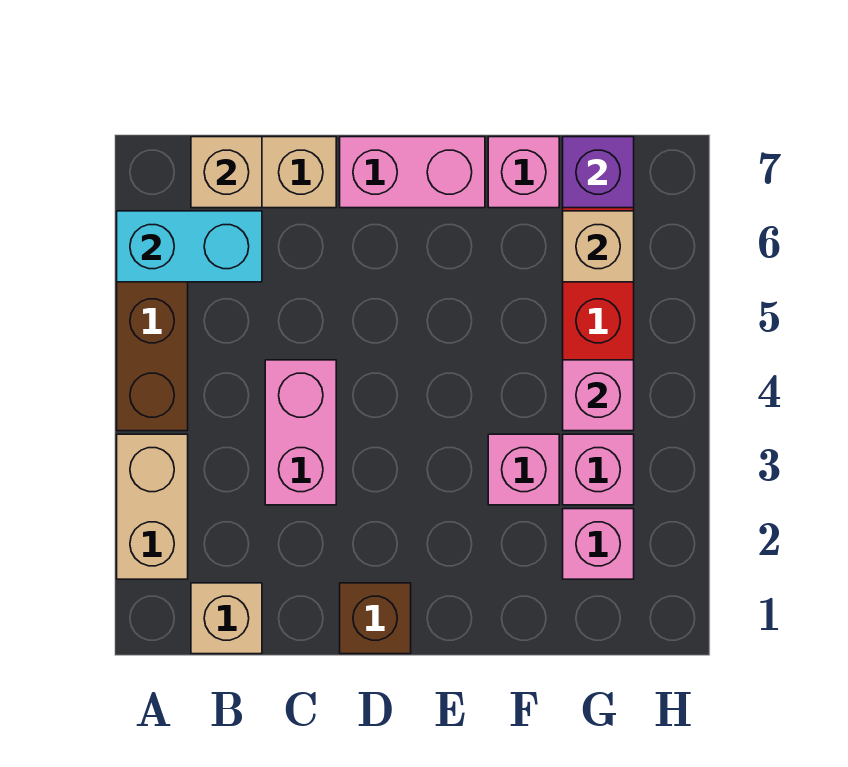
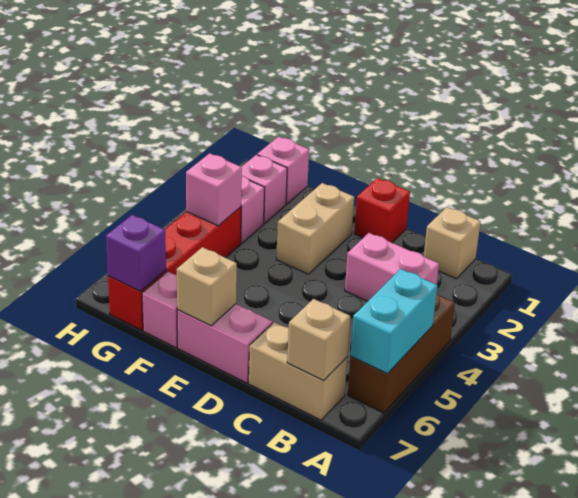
tan brick A2:A3 level 1 -> tan brick E2:E3 level 1
cyan brick A6:B6 level 2 -> cyan brick A5:A6 level 2
pink brick C3:C4 level 1 -> pink brick B3:C3 level 1
brown brick D1 level 1 -> red brick D1 level 1
pink brick F3 level 1 -> pink brick G1 level 1
tan brick G6 level 2 -> tan brick E7 level 2

